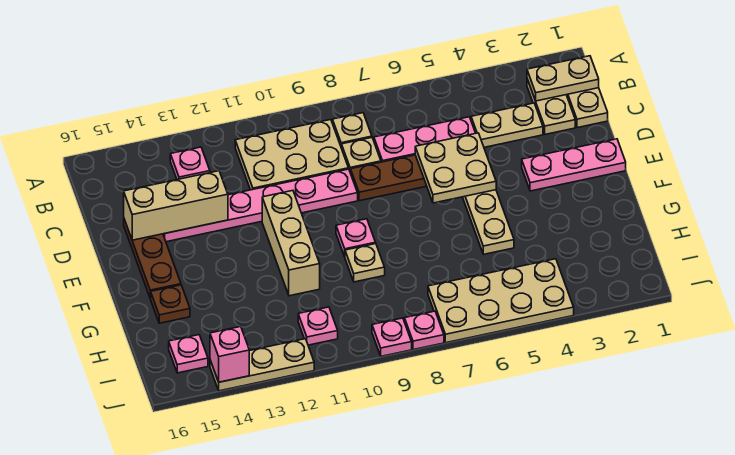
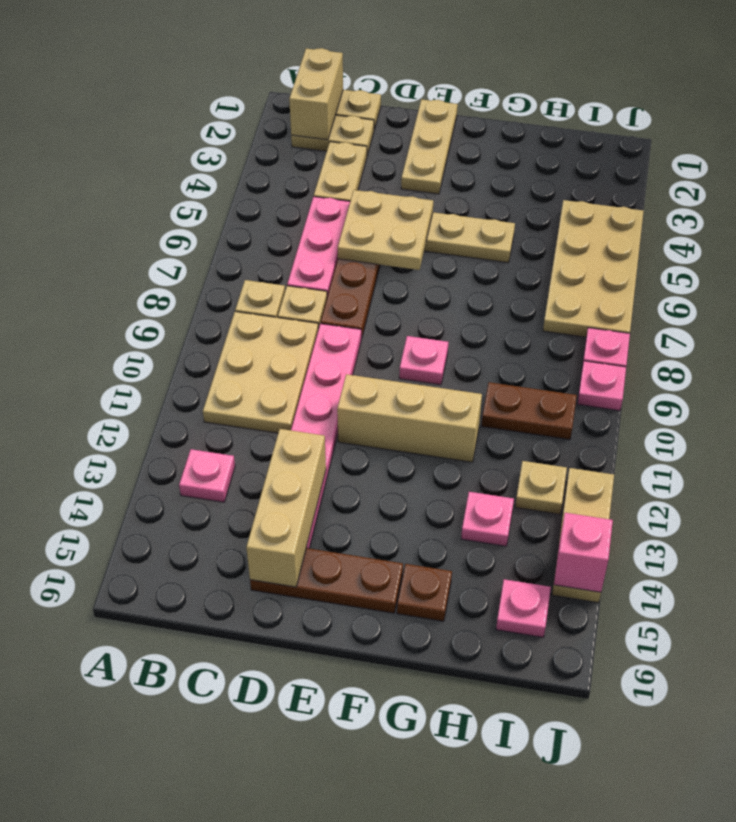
tan plate B1:B2 level 2 -> tan brick B1:B2 level 2
pink plate E1:E3 level 1 -> tan plate E1:E3 level 1
tan plate G9 level 1 -> tan plate I12 level 1
none -> brown plate H10:I10 level 1
pink plate I11 level 1 -> pink plate H13 level 1

